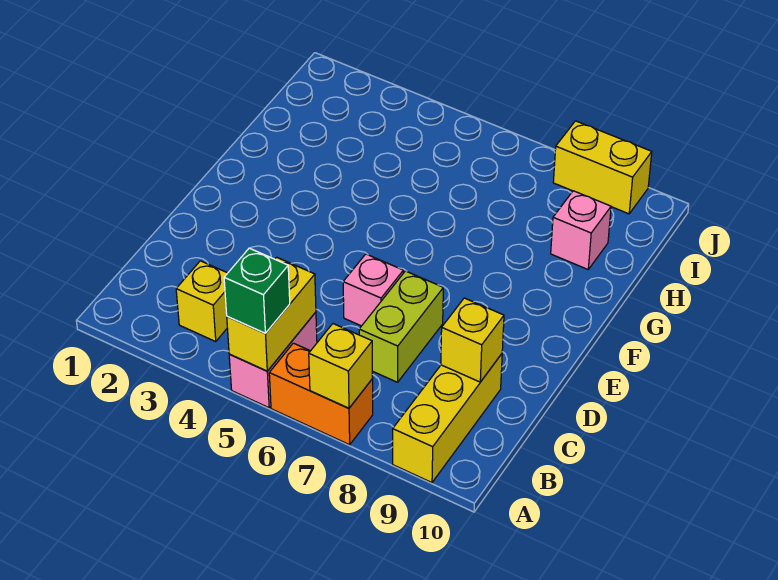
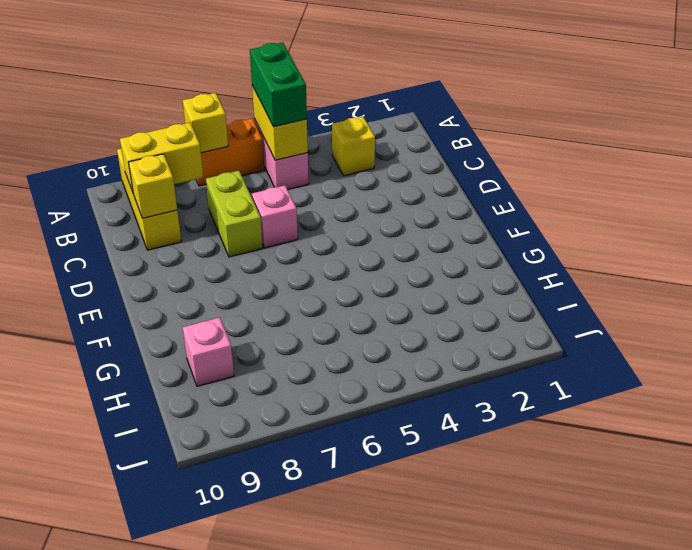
green brick A5 level 3 -> green brick A5:B5 level 3
yellow brick J8:J9 level 1 -> yellow brick B8:B9 level 2

